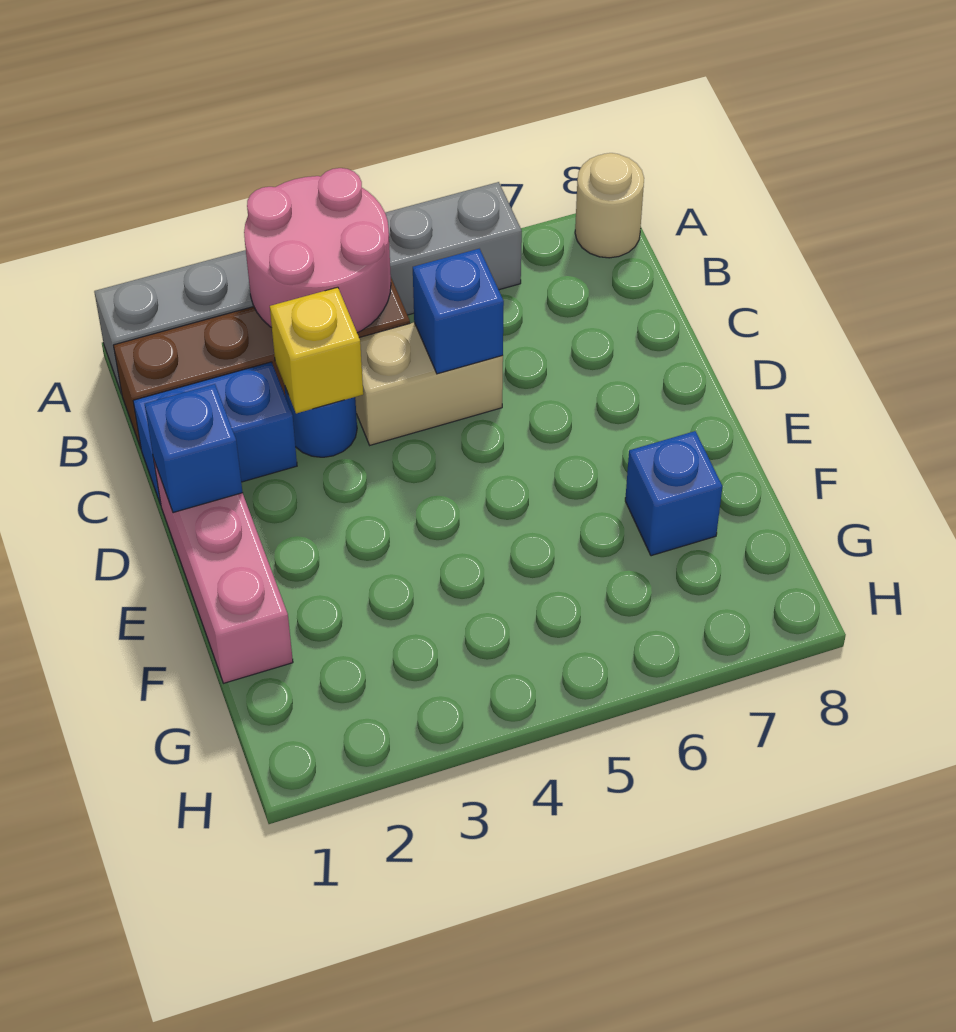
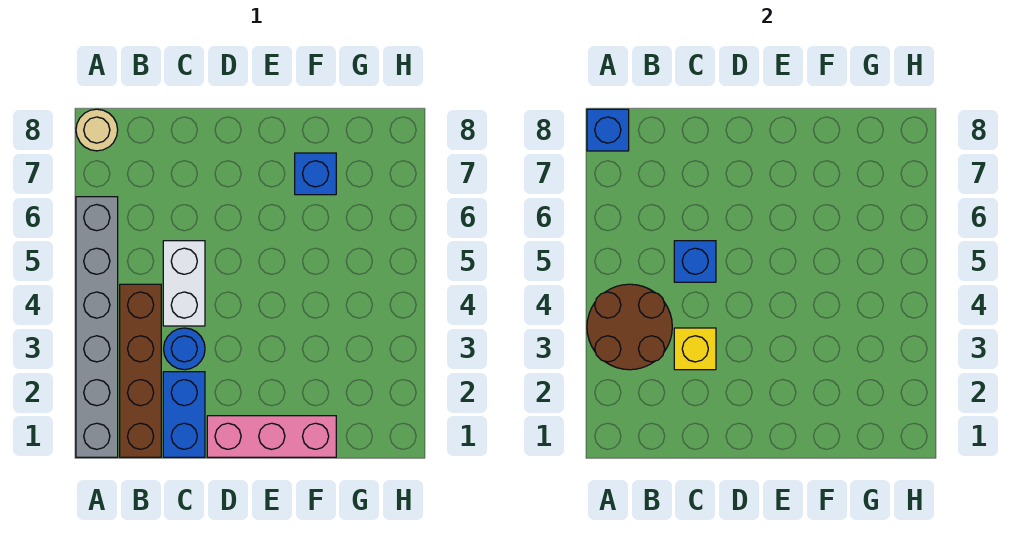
pink round brick A3:B4 level 2 -> brown round brick A3:B4 level 2
tan brick C4:C5 level 1 -> white brick C4:C5 level 1
blue brick D1 level 2 -> blue brick A8 level 2

